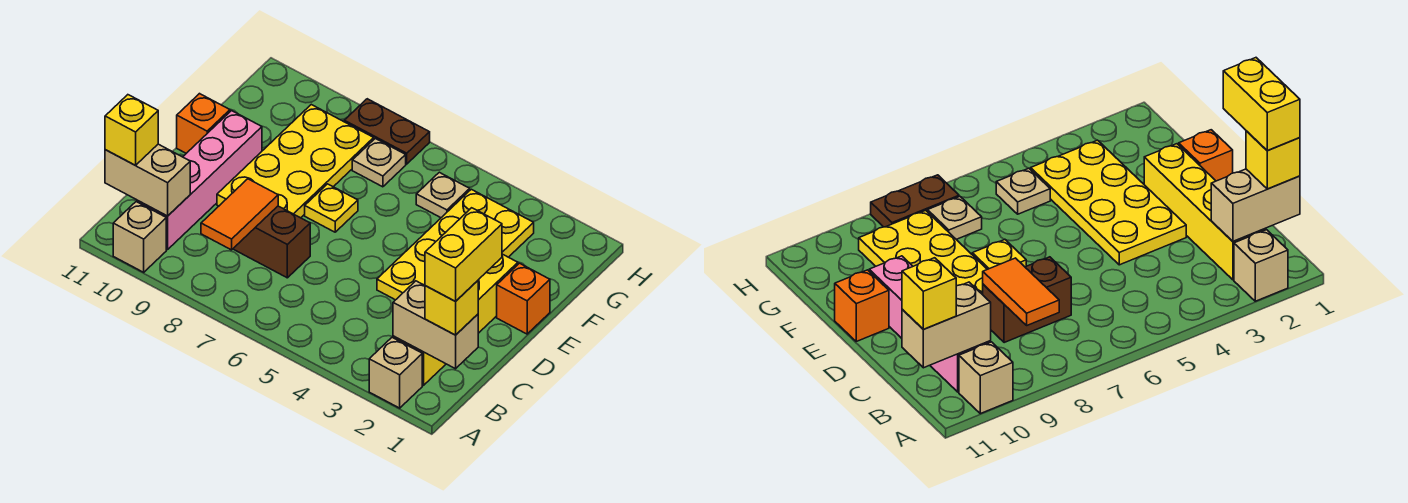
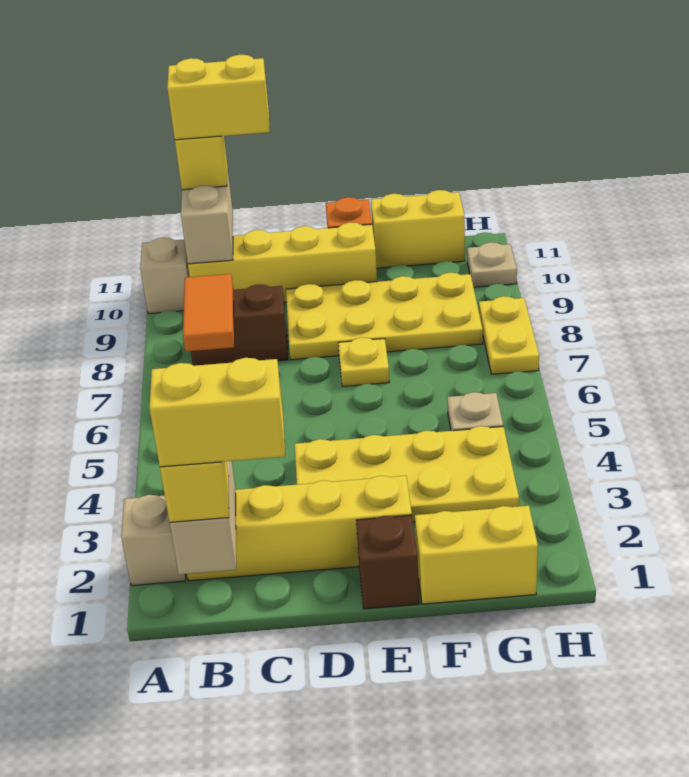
orange tile B8:C8 level 2 -> orange tile B7:B8 level 2
pink brick B10:E10 level 1 -> yellow brick B10:E10 level 1
none -> yellow brick B11:C11 level 4
brown brick C7:C8 level 1 -> brown brick B8:C8 level 1
orange brick E1 level 1 -> brown brick E1 level 1
none -> yellow brick F1:G1 level 1
none -> yellow brick F11:G11 level 1
tan plate G7 level 1 -> tan plate H10 level 1
brown plate H7:H8 level 1 -> yellow plate H7:H8 level 1

